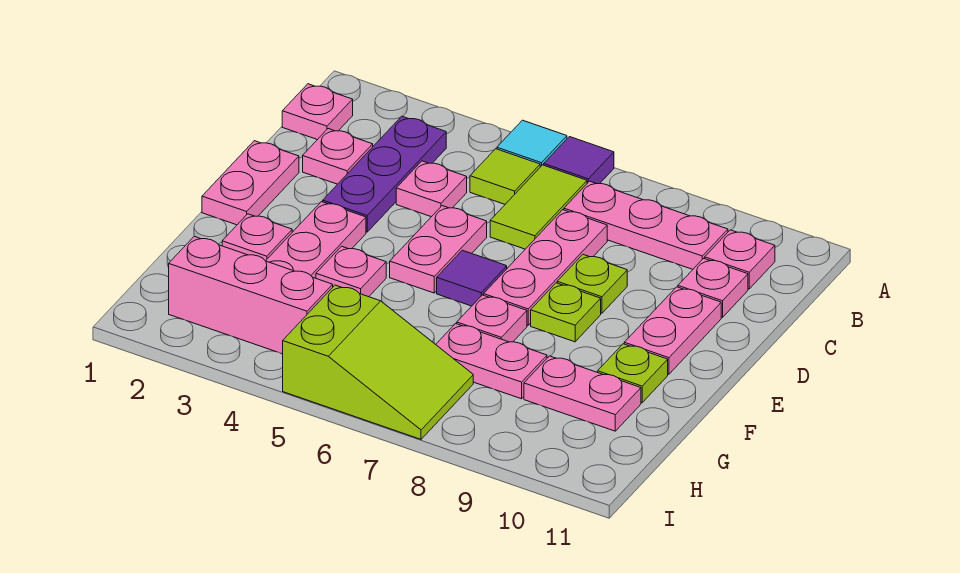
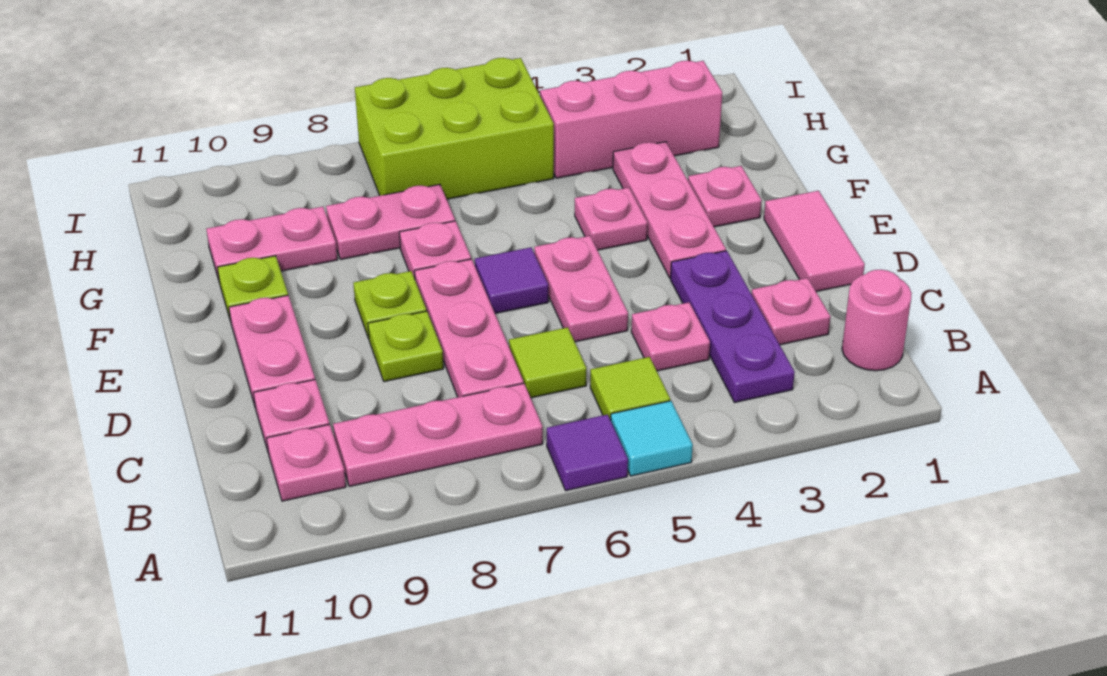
pink plate B1 level 1 -> pink round brick B1 level 1
lime tile B6:C6 level 1 -> lime tile C6 level 1
pink plate D1:E1 level 1 -> pink tile D1:E1 level 1
lime slope H5:I7 level 1 top 5 -> lime brick H5:I7 level 1

